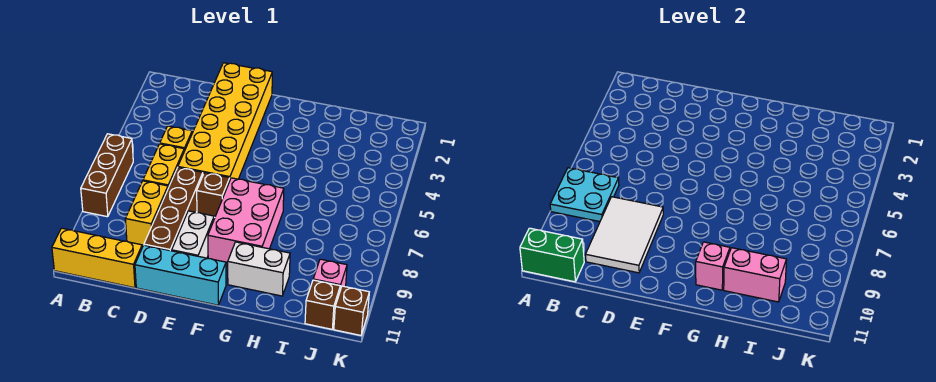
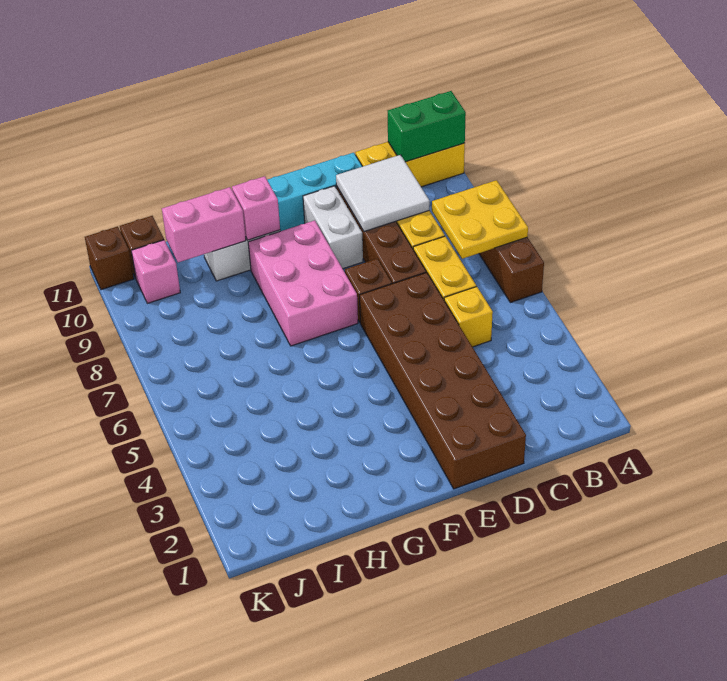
cyan plate A7:B8 level 2 -> yellow plate A7:B8 level 2
white tile C8:D10 level 2 -> white tile C9:D10 level 2
yellow brick D1:E6 level 1 -> brown brick D1:E6 level 1

